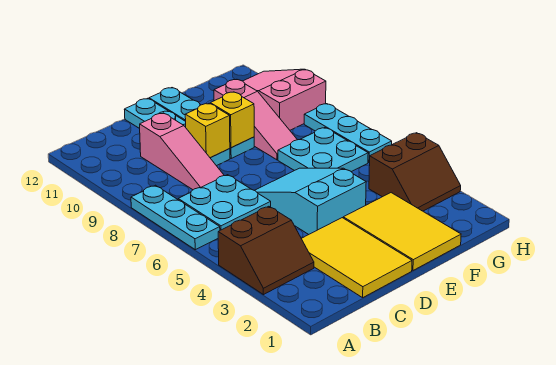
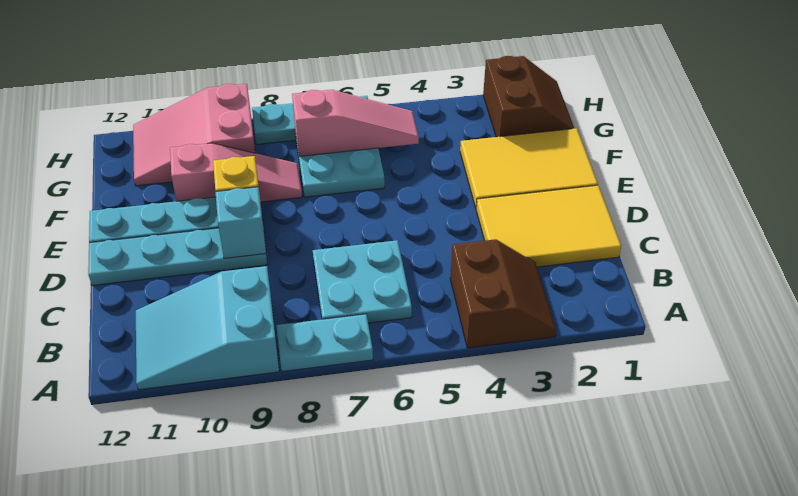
cyan plate A6:A8 level 1 -> cyan plate A7:A8 level 1
pink slope C8:C10 level 1 top 10 -> pink slope G5:G7 level 2 top 7
cyan slope D4:E6 level 1 top 4 -> cyan slope A9:B11 level 1 top 9
yellow brick D9 level 2 -> cyan brick D9 level 2
brown slope G3:H4 level 1 top 4 -> brown slope G1:H2 level 1 top 2

